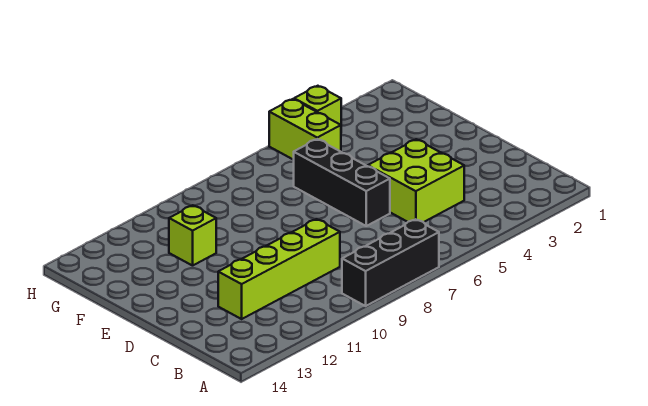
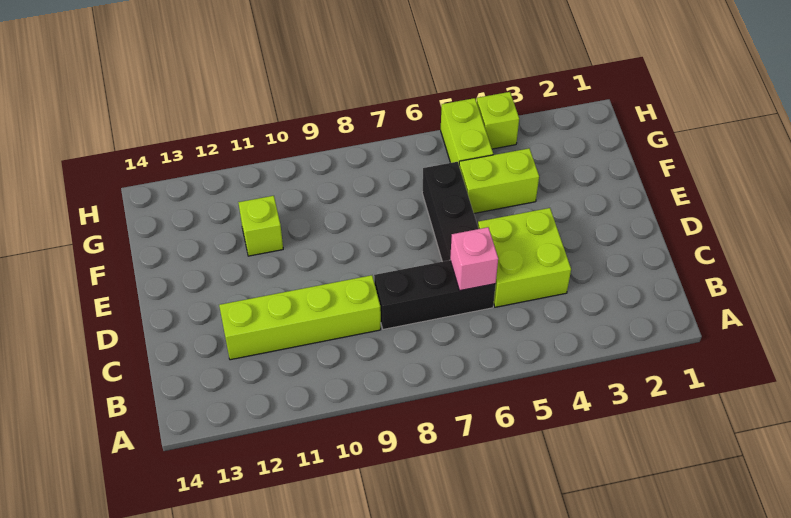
black brick A7:A9 level 1 -> black brick C6:C8 level 1
none -> pink brick C6 level 2
none -> lime brick F4:F5 level 1

